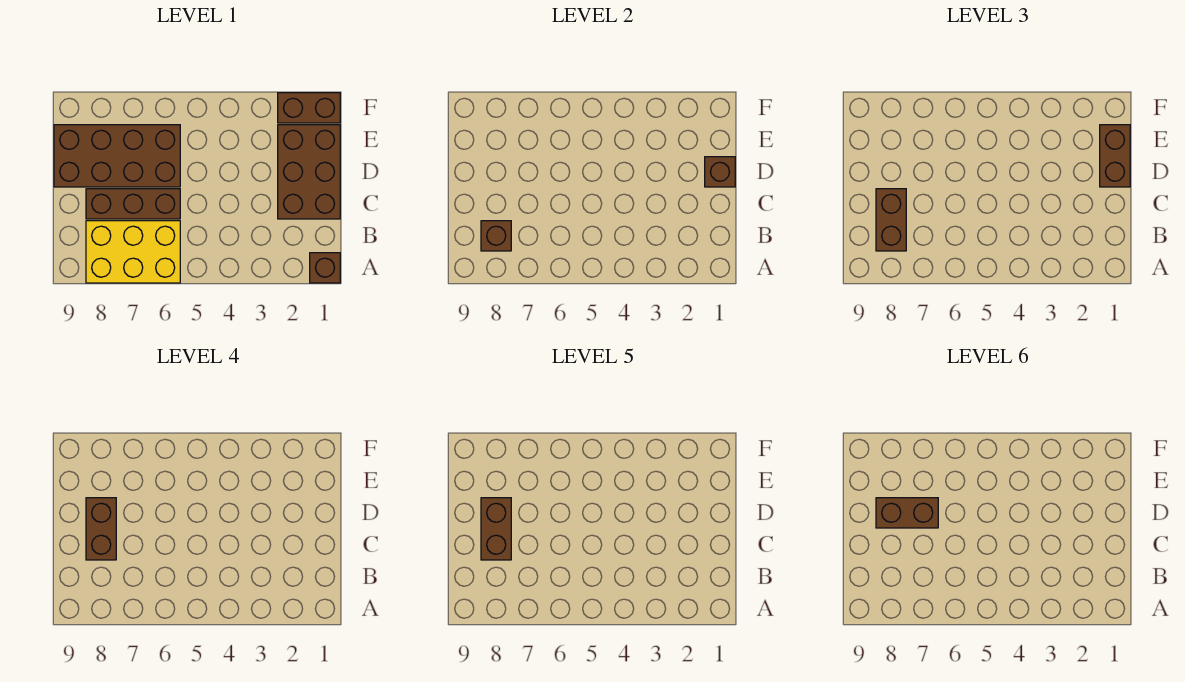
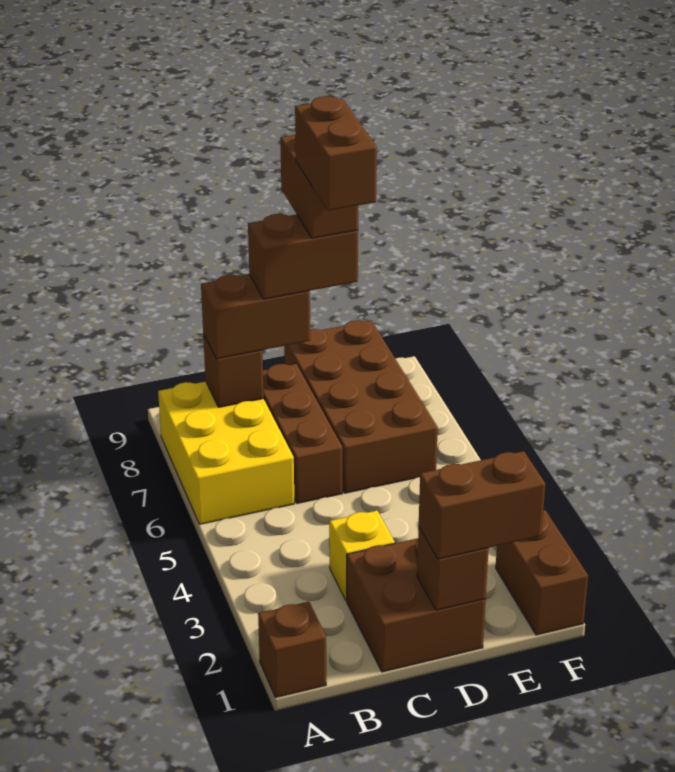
brown brick C1:E2 level 1 -> brown brick C1:D2 level 1
none -> yellow brick C3 level 1
brown brick C8:D8 level 5 -> brown brick D8:D9 level 5

